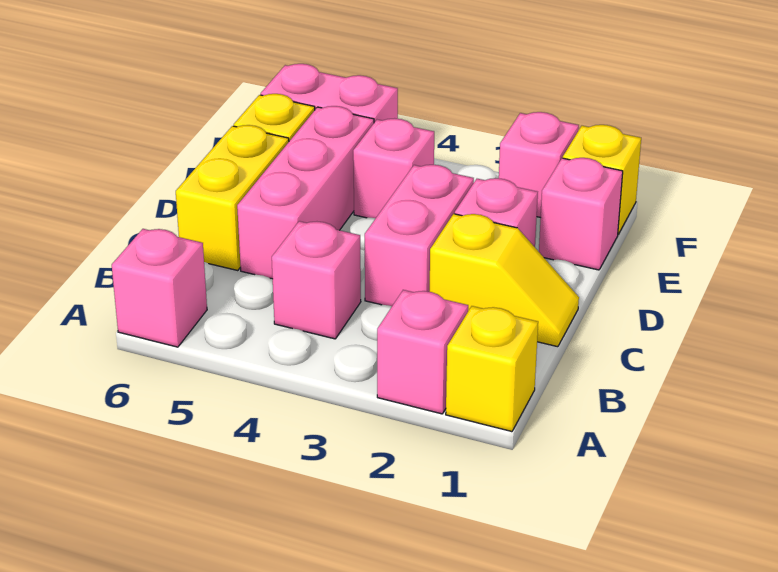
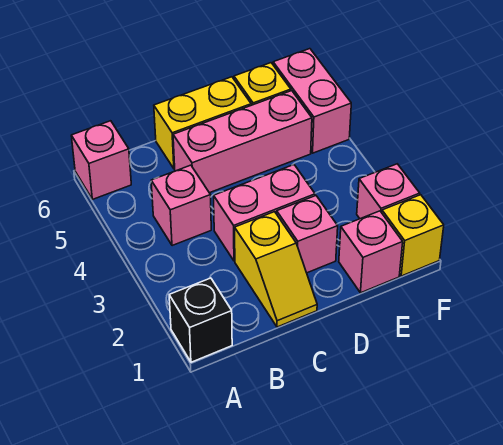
yellow brick A1 level 1 -> black brick A1 level 1
pink brick A2 level 1 -> none
pink brick E4 level 1 -> none

